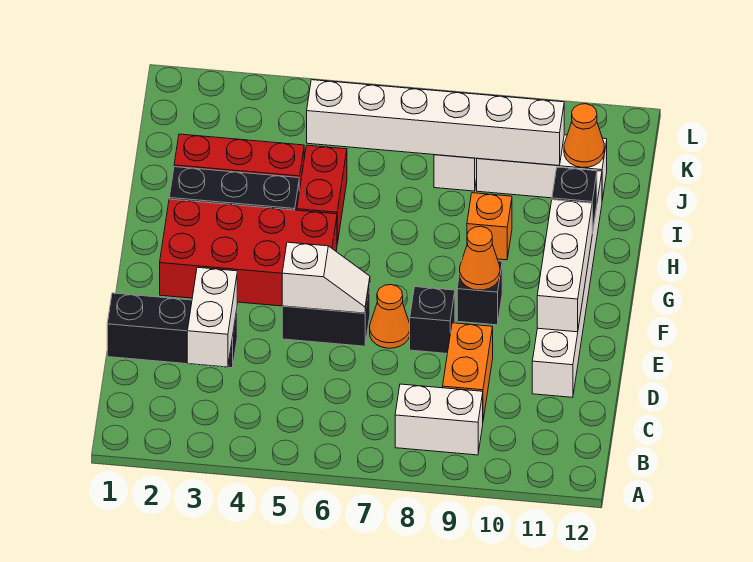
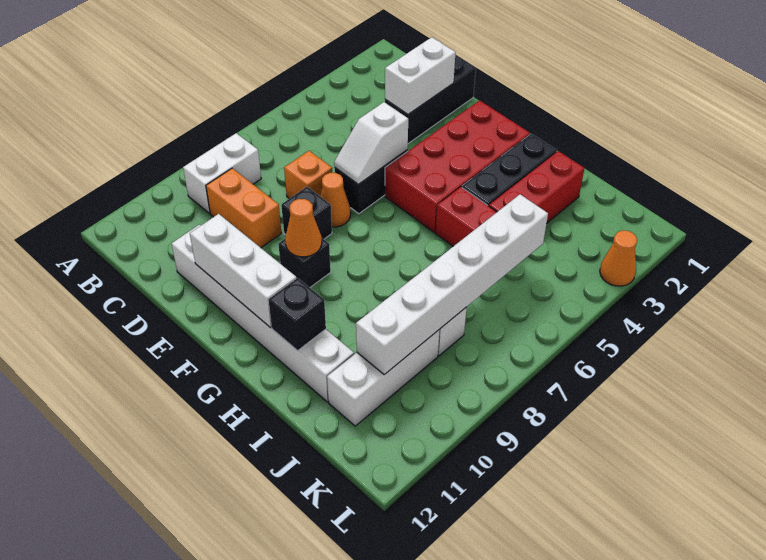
white brick C3:D3 level 2 -> white brick D2:D3 level 2
orange brick H9 level 1 -> orange brick D7 level 1
orange cone J11 level 2 -> orange cone L3 level 1

